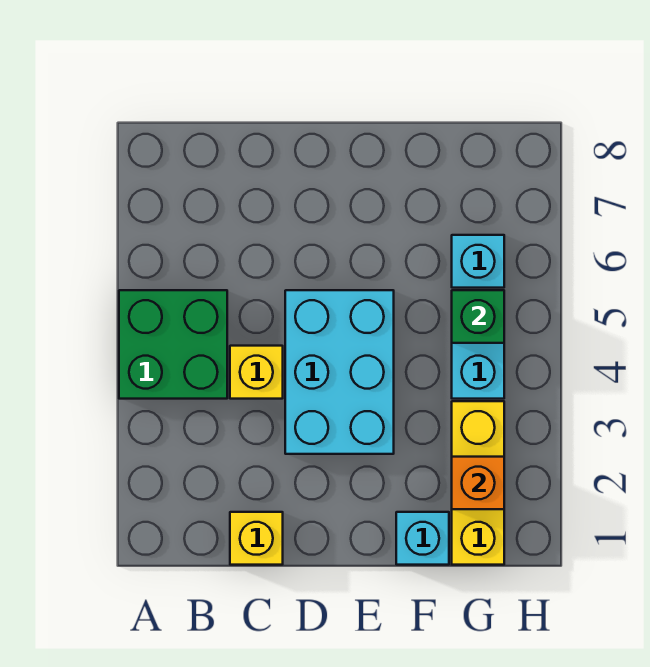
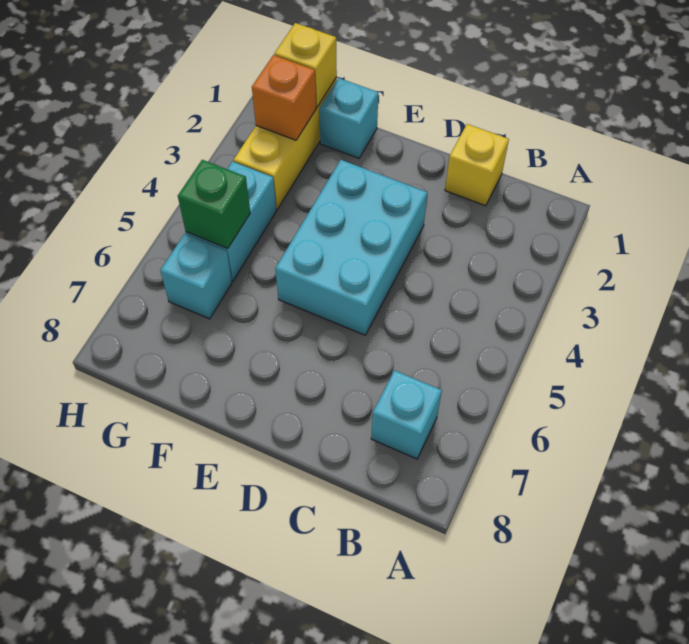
green brick A4:B5 level 1 -> none
none -> cyan brick B7 level 1
yellow brick C4 level 1 -> yellow brick G1 level 2

